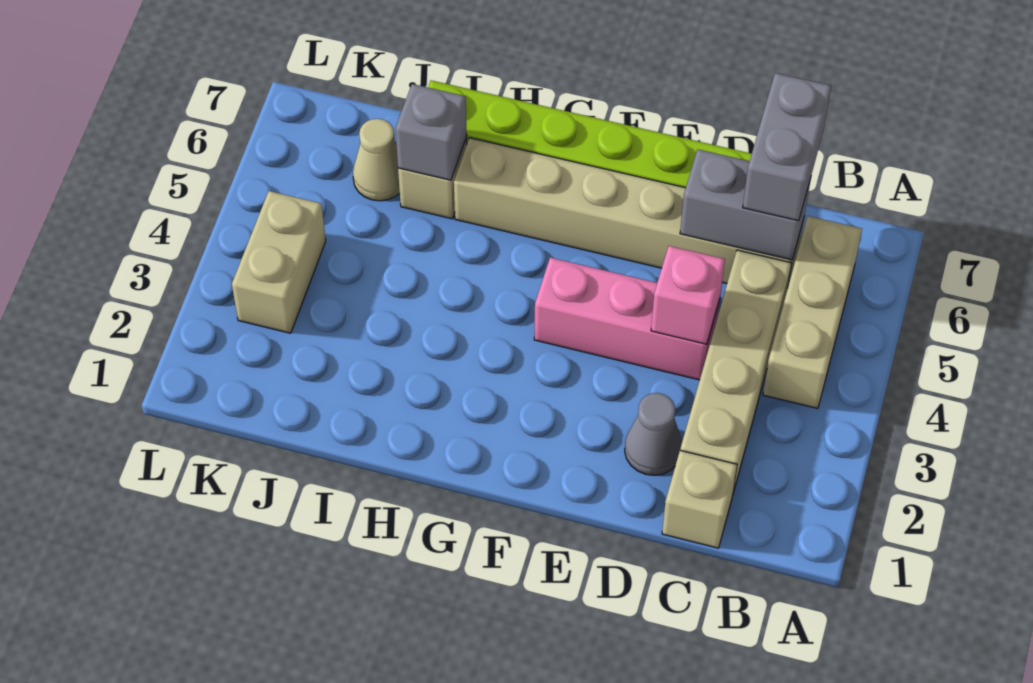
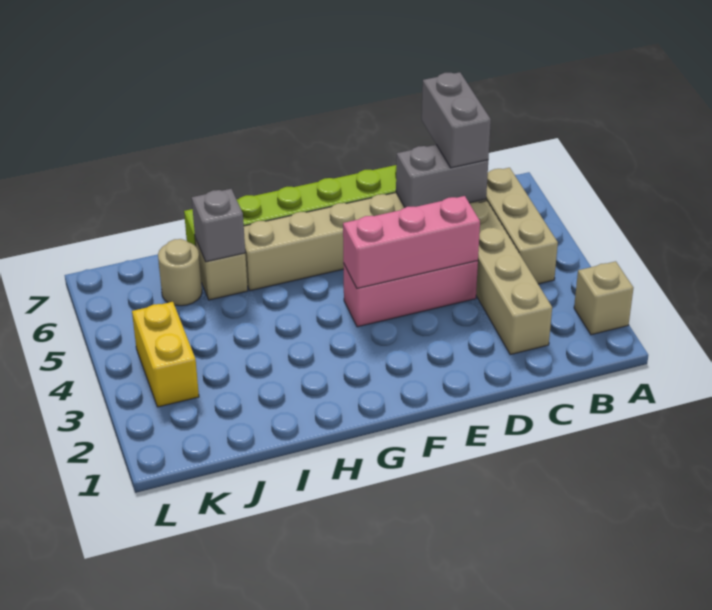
tan brick C1 level 1 -> tan brick A2 level 1
grey cone D2 level 1 -> none
pink brick D4 level 2 -> pink brick D4:F4 level 2
tan cone J6 level 1 -> tan round brick J6 level 1
tan brick K3:K4 level 1 -> yellow brick K3:K4 level 1

